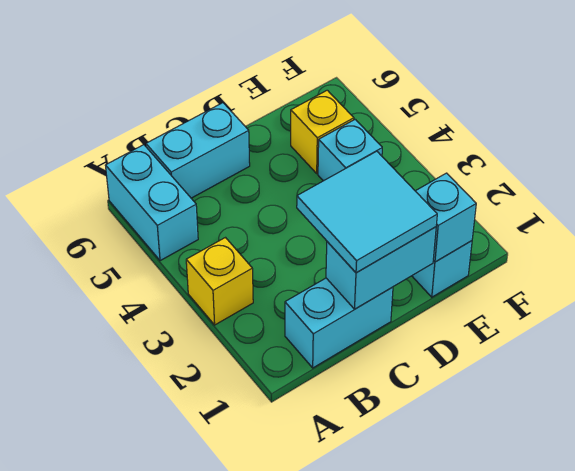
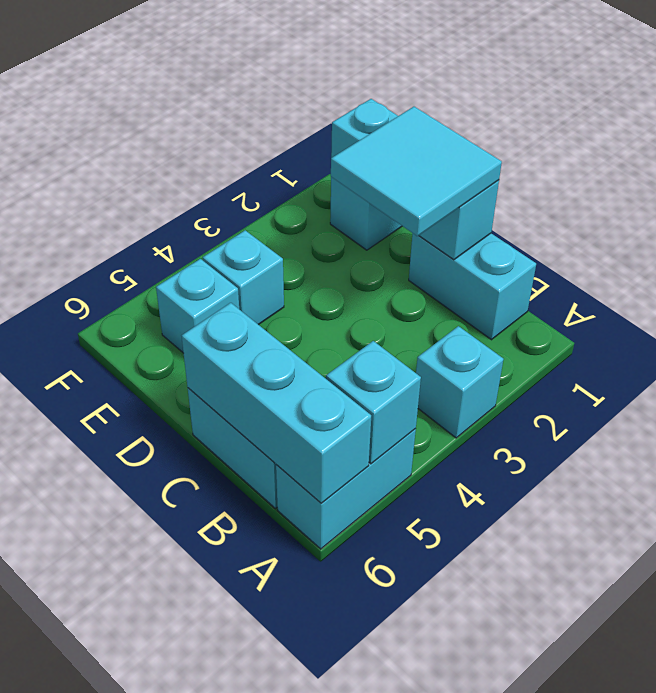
yellow brick A3 level 1 -> cyan brick A3 level 1
none -> cyan brick A5 level 2
none -> cyan brick A6:C6 level 2
yellow brick E5 level 1 -> cyan brick E5 level 1

